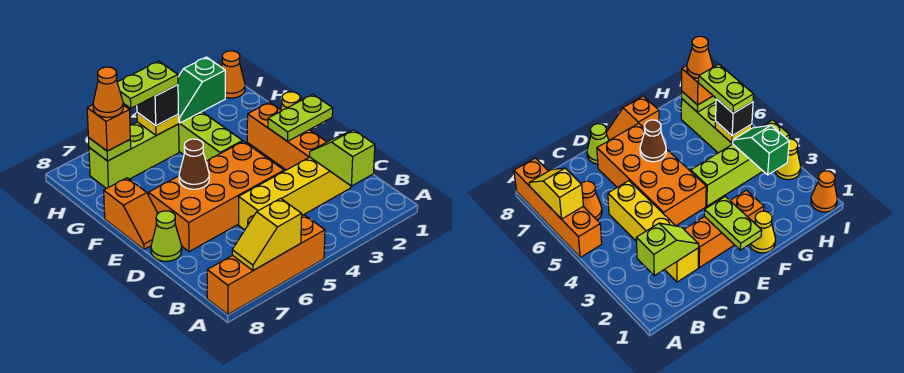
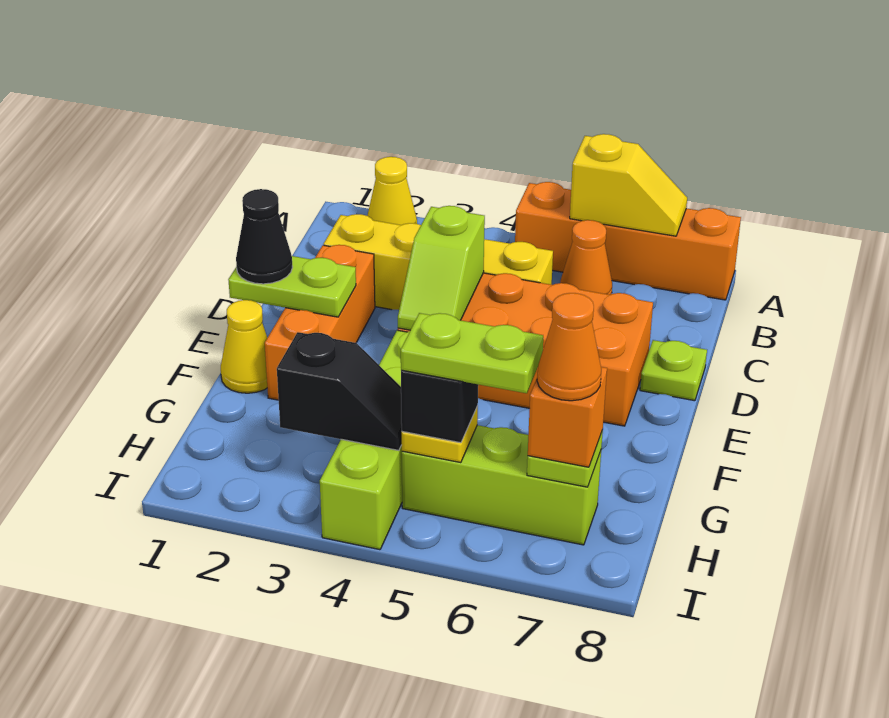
lime slope B2:C2 level 2 top B -> lime slope D4:E4 level 2 top D
lime cone D8 level 1 -> lime plate D8 level 1
none -> black cone E1 level 3
brown cone E6 level 2 -> none
orange slope E8:F8 level 1 top F -> none
green slope H3:H4 level 2 top 3 -> black slope H3:H4 level 2 top 3
orange cone I1 level 1 -> none
yellow cone I3 level 1 -> yellow cone A2 level 1

